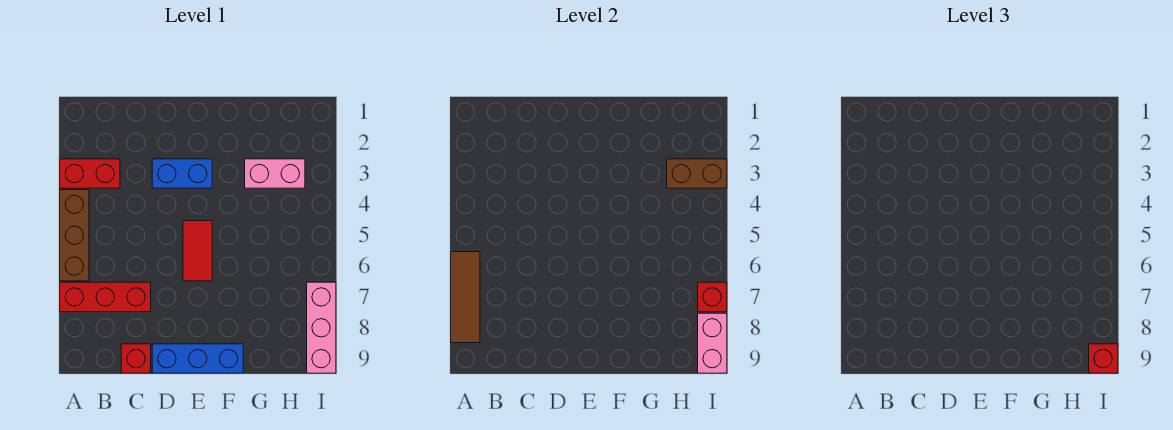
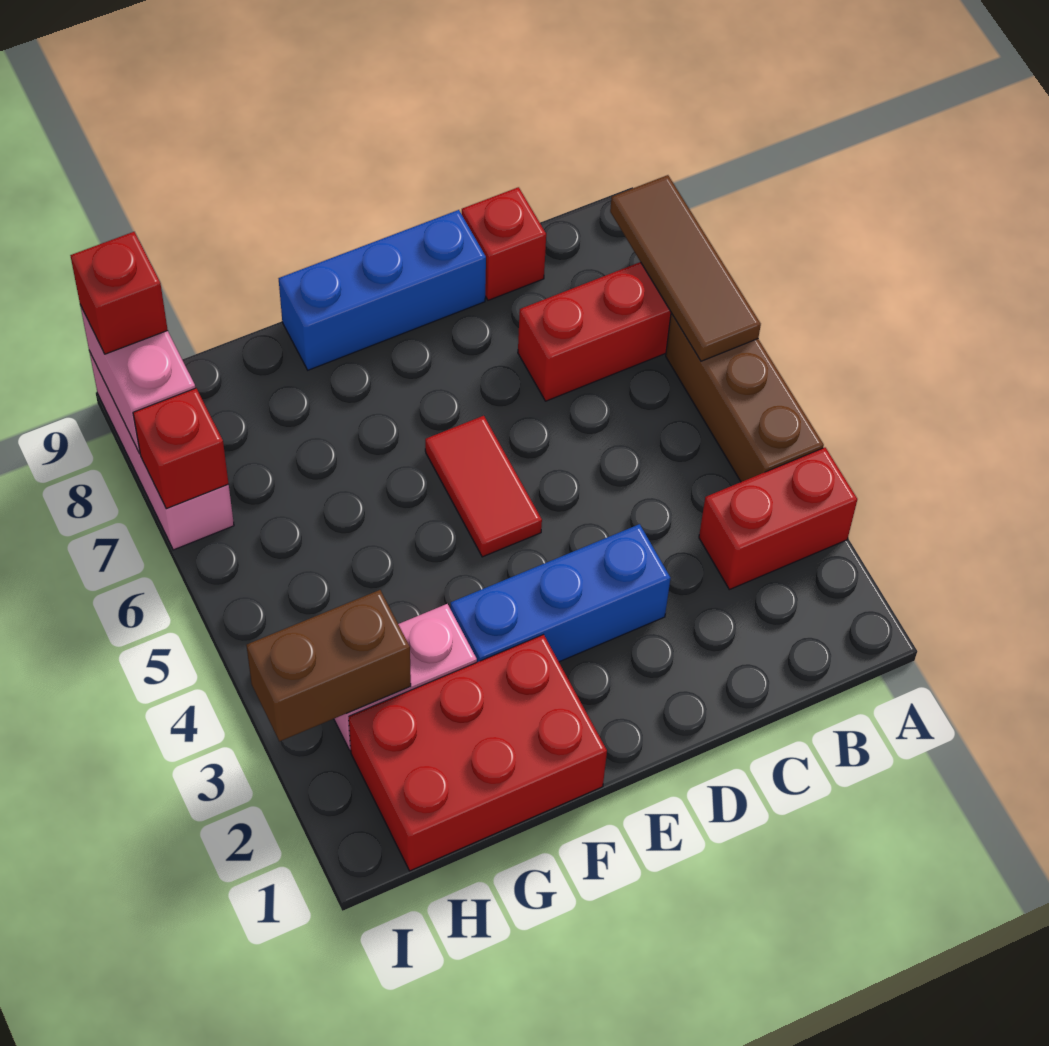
blue brick D3:E3 level 1 -> blue brick D3:F3 level 1
none -> red brick F1:H2 level 1

